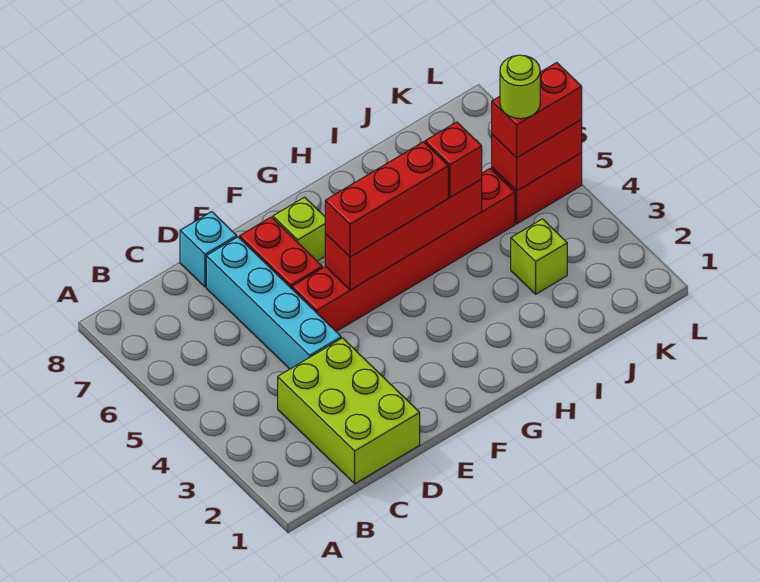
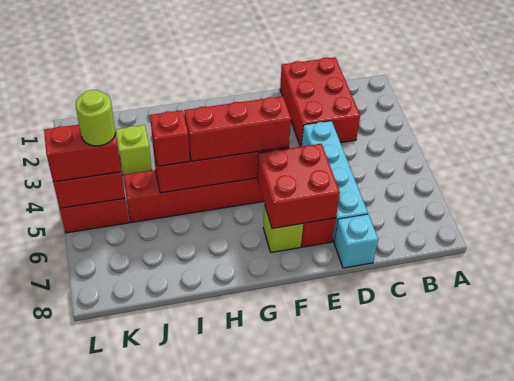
lime brick C1:D3 level 1 -> red brick C1:D3 level 1
none -> red brick E6:F7 level 2

